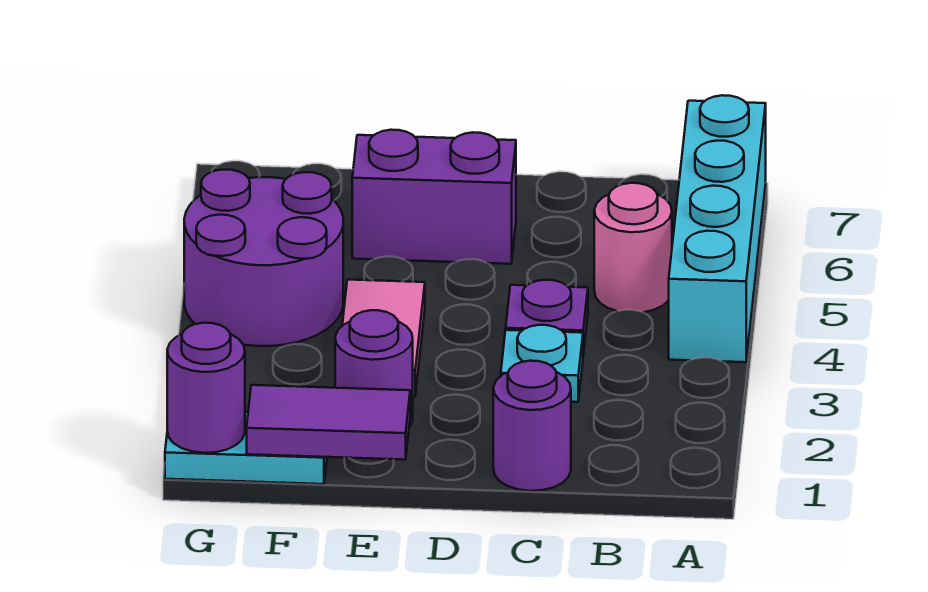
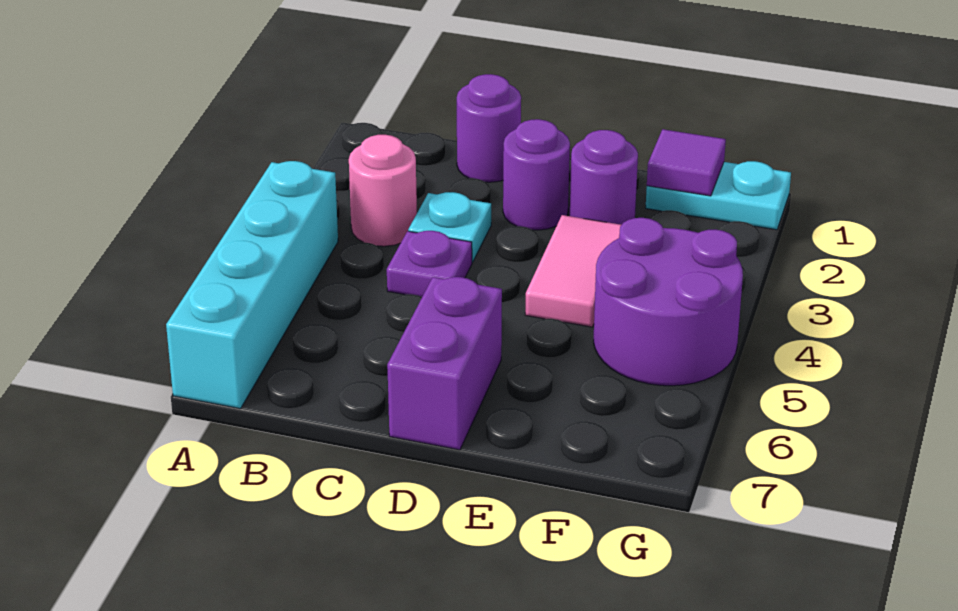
pink round brick B5 level 1 -> pink round brick B3 level 1
purple brick D6:E6 level 1 -> purple brick D6:D7 level 1
purple tile E1:F1 level 2 -> purple tile F1 level 2
purple round brick G1 level 2 -> purple round brick D2 level 1

